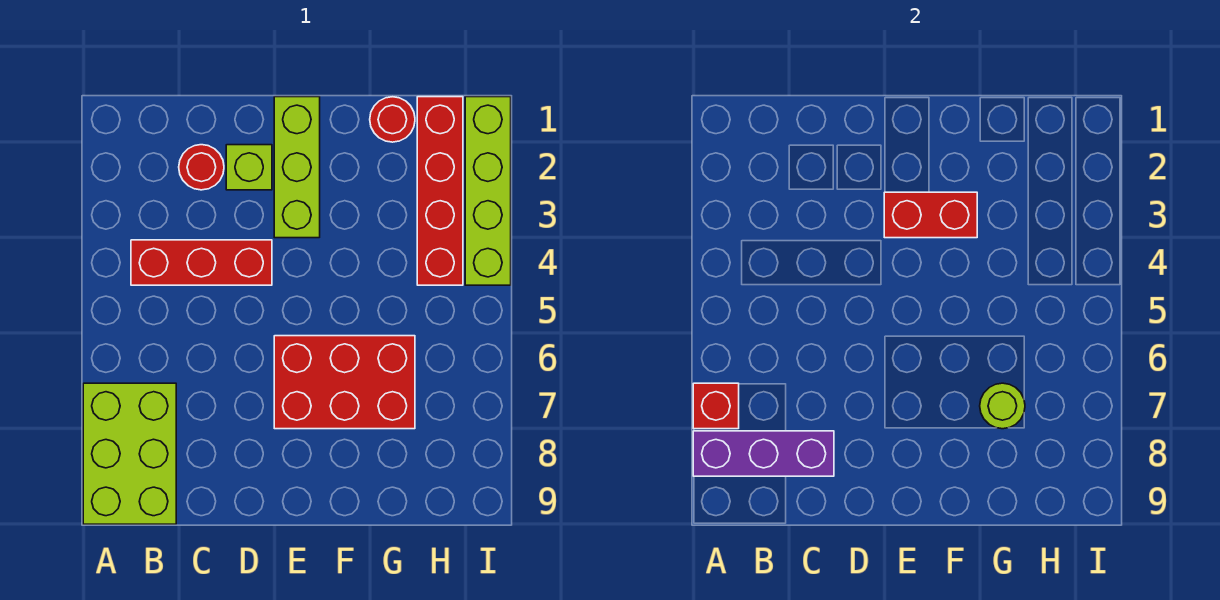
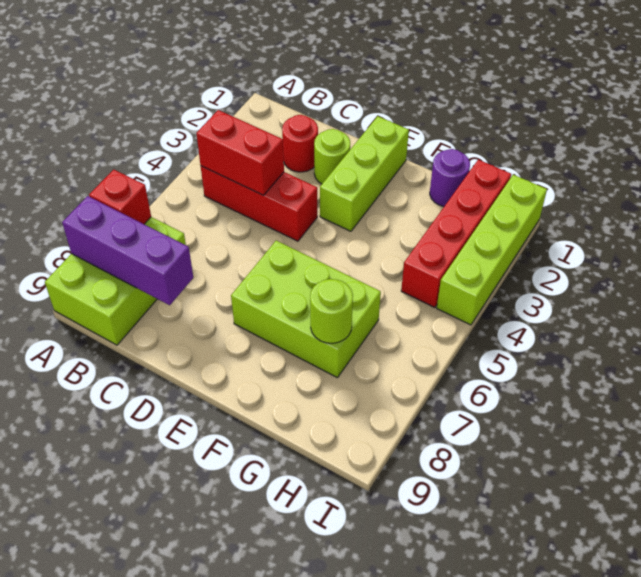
lime brick D2 level 1 -> lime round brick D2 level 1
red brick E3:F3 level 2 -> red brick B4:C4 level 2
red brick E6:G7 level 1 -> lime brick E6:G7 level 1
red round brick G1 level 1 -> purple round brick G1 level 1

